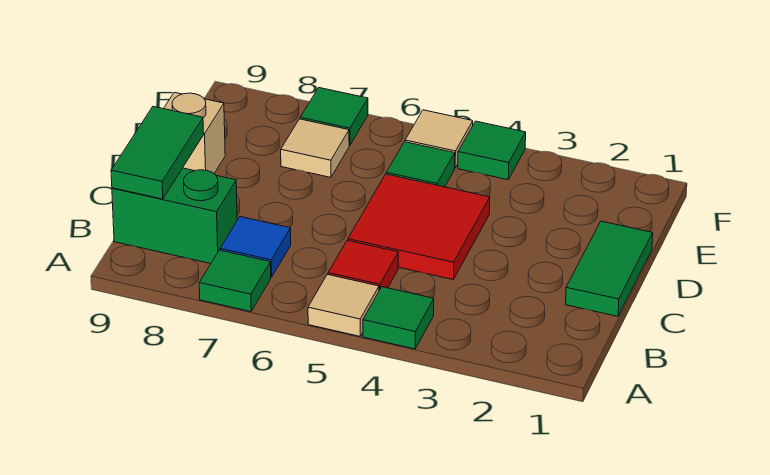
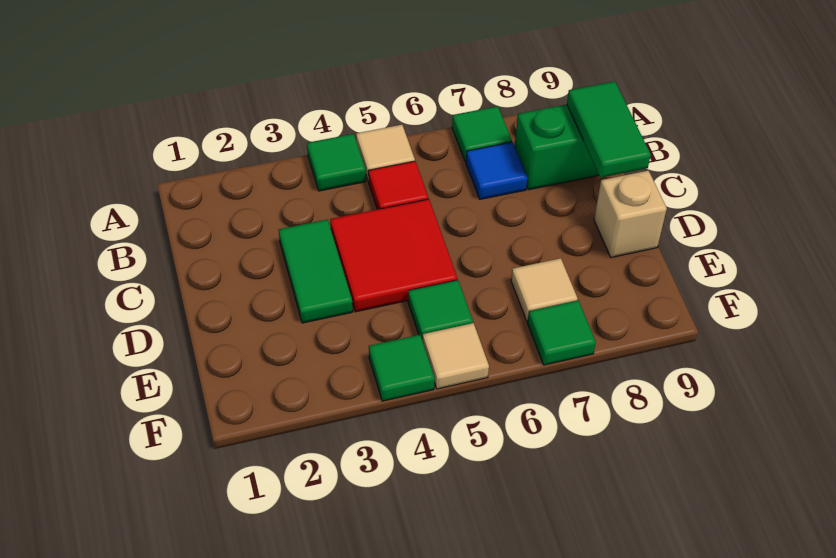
green tile C1:D1 level 1 -> green tile C3:D3 level 1

